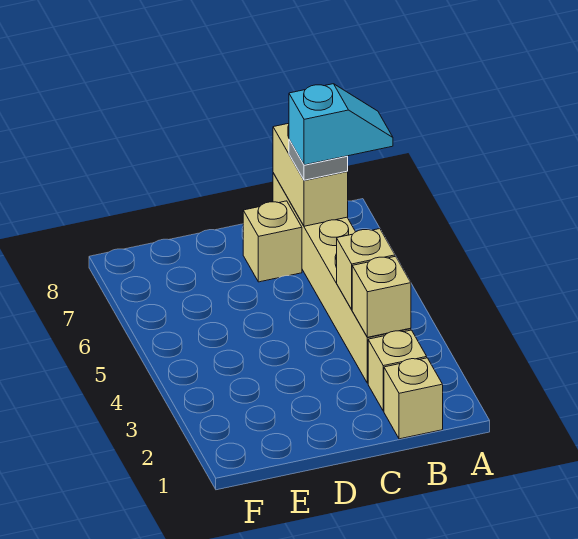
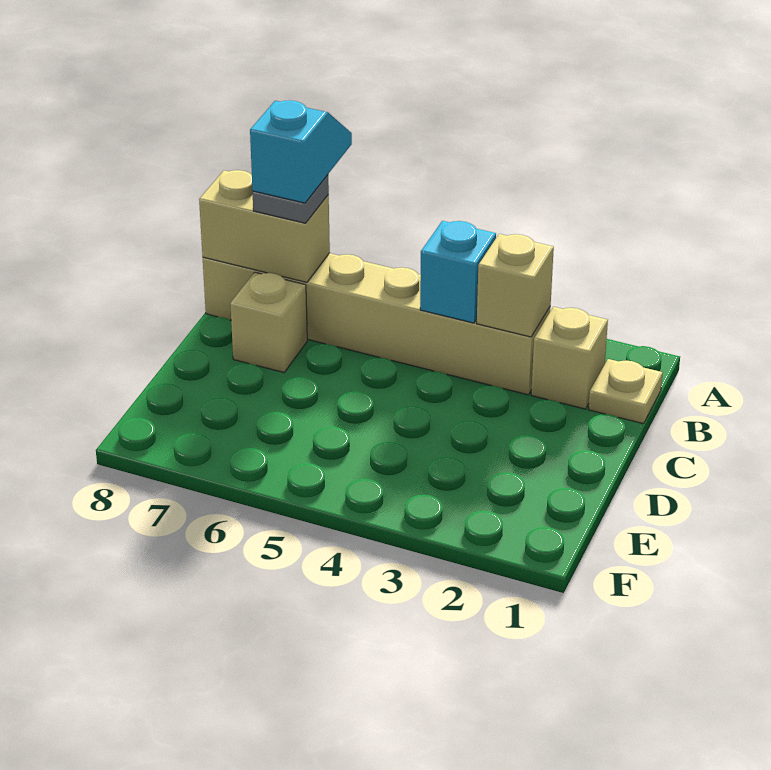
tan brick B1 level 1 -> tan plate B1 level 1
tan brick B4 level 2 -> cyan brick B4 level 2

